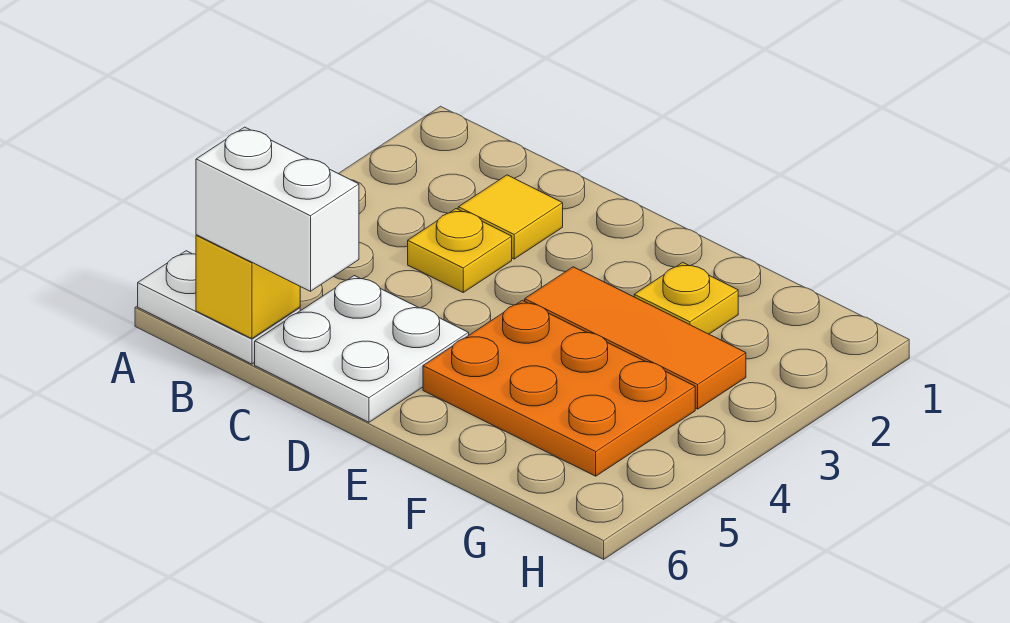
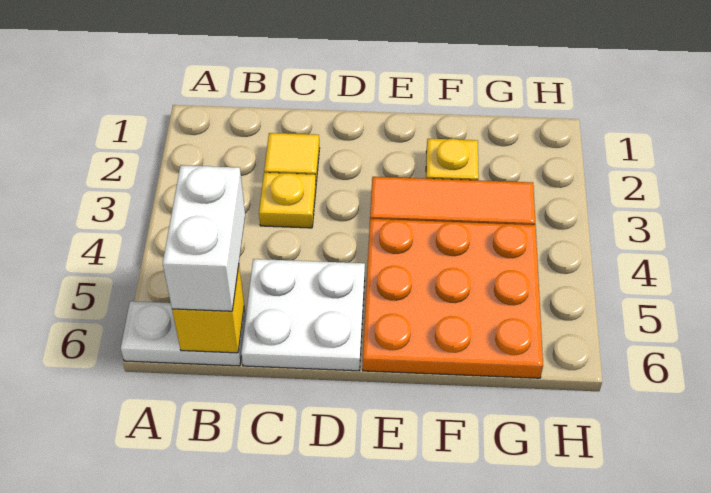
white brick B6:C6 level 3 -> white brick B5:B6 level 3
orange plate E4:G5 level 1 -> orange plate E4:G6 level 1

